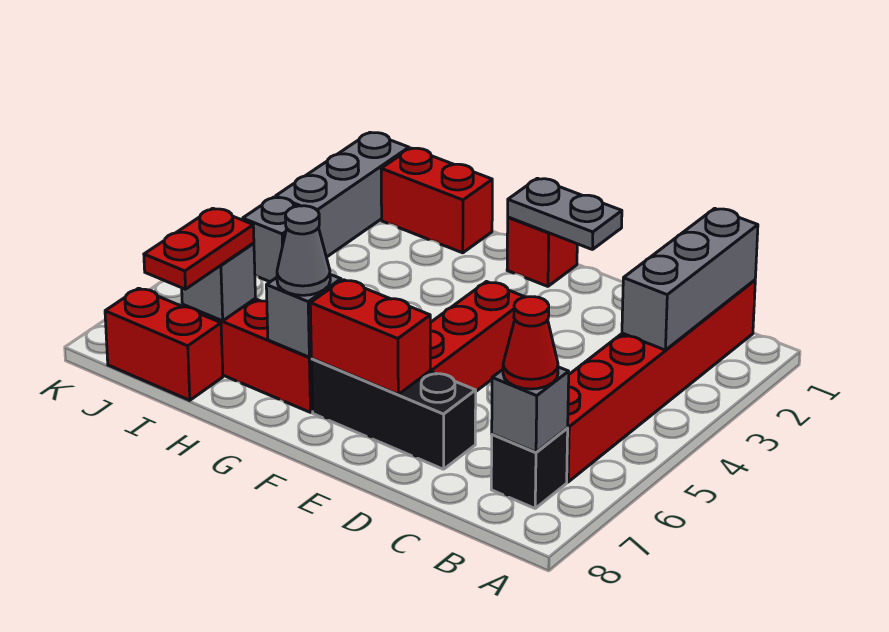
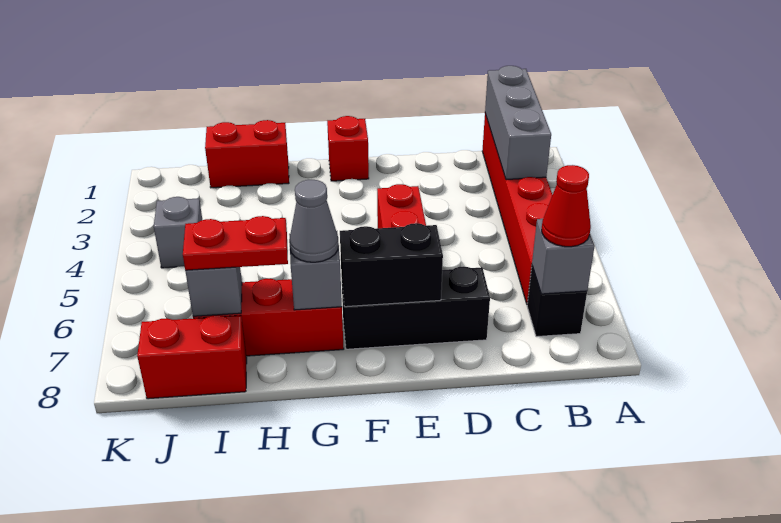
grey plate E1:F1 level 2 -> none
red brick E7:F7 level 2 -> black brick E7:F7 level 2
red plate I7:I8 level 3 -> red plate H7:I7 level 3
grey brick J1:J3 level 1 -> none

